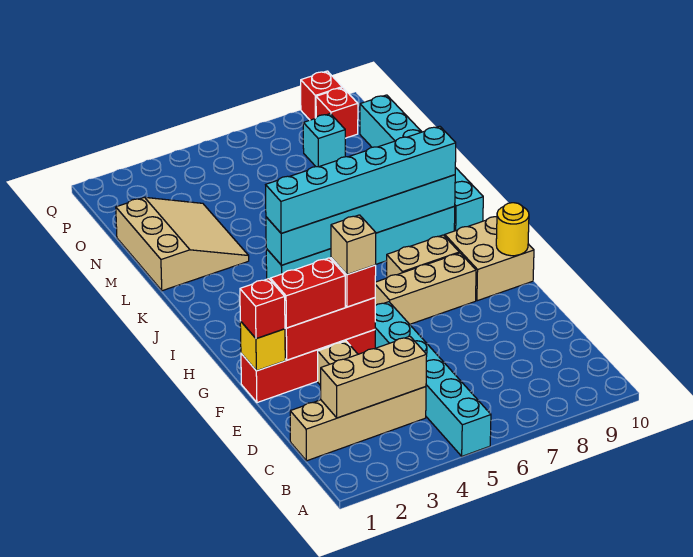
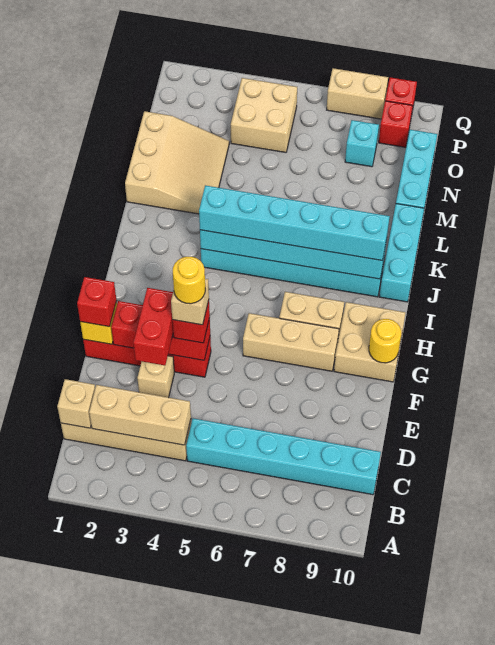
cyan brick A5:F5 level 1 -> cyan brick C5:C10 level 1
none -> tan brick C1 level 2
red brick F2:F3 level 3 -> red brick E3:F3 level 3
none -> yellow round brick F4 level 5
none -> tan brick O4:P5 level 1
none -> tan brick Q7:Q8 level 1

